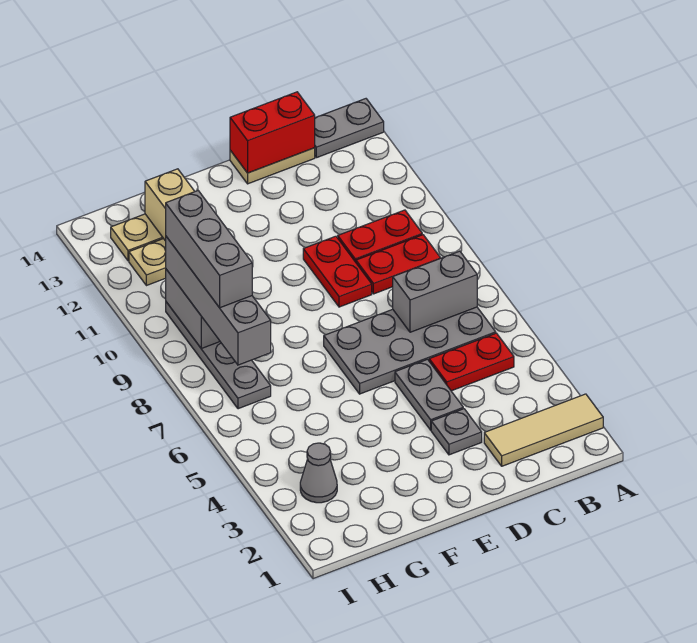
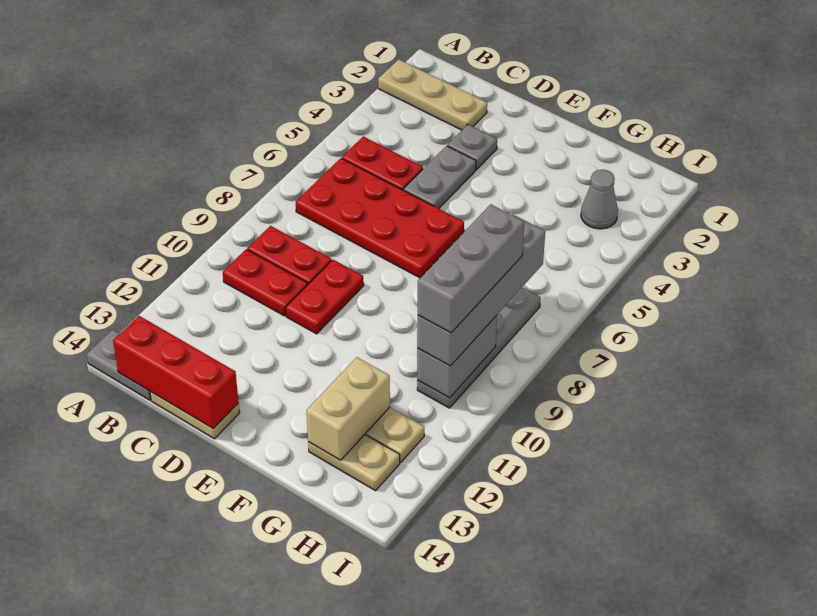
tan tile A2:C2 level 1 -> tan plate A2:C2 level 1
grey plate B6:E7 level 1 -> red plate B6:E7 level 1
grey brick B7:C7 level 2 -> none
red brick C14:D14 level 2 -> red brick B14:D14 level 2

